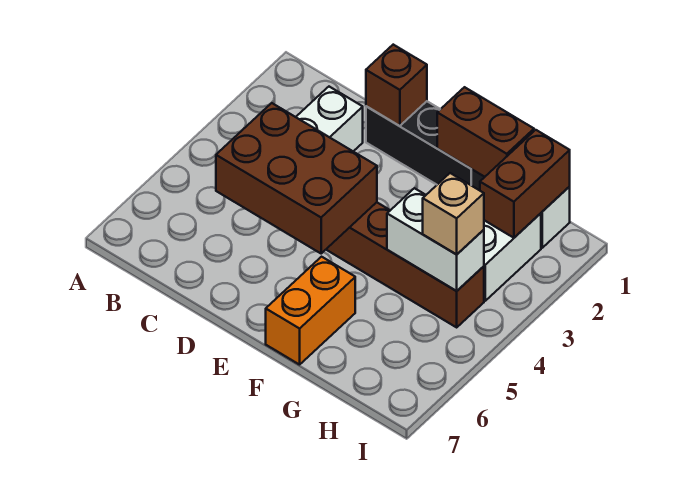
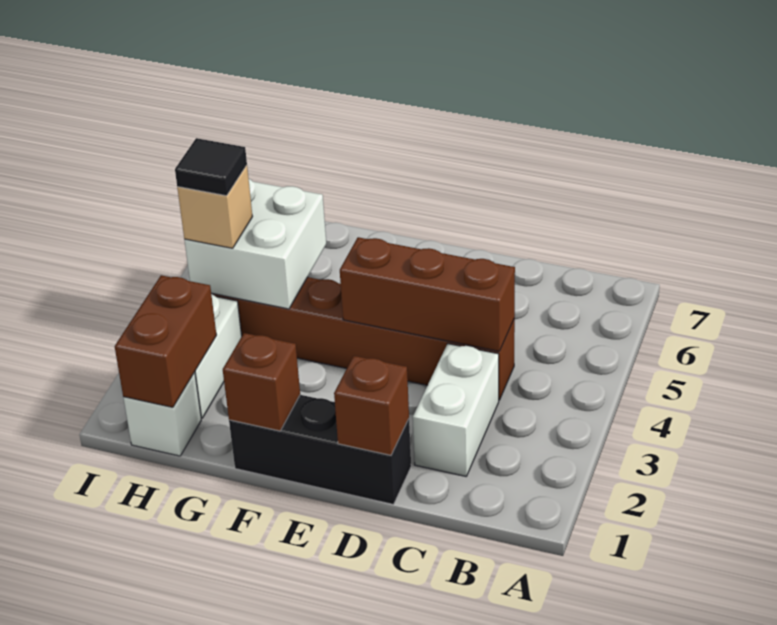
brown brick C4:E5 level 2 -> brown brick C4:E4 level 2
brown brick F1:G1 level 2 -> brown brick F1 level 2
orange brick F6:F7 level 1 -> none
white brick G4:H4 level 2 -> white brick G4:H5 level 2
none -> black tile H4 level 4

